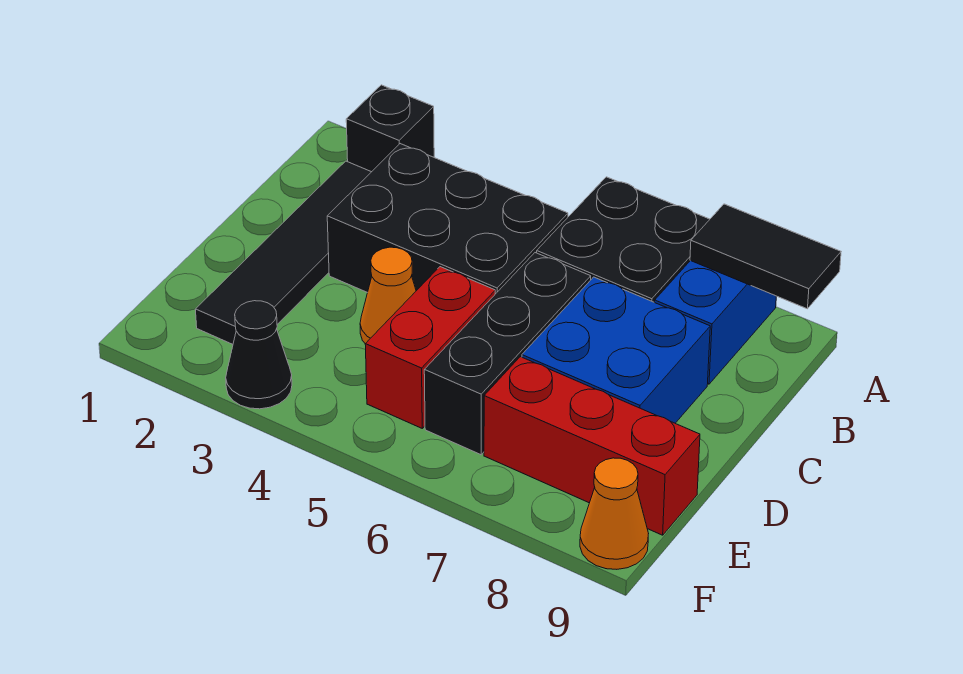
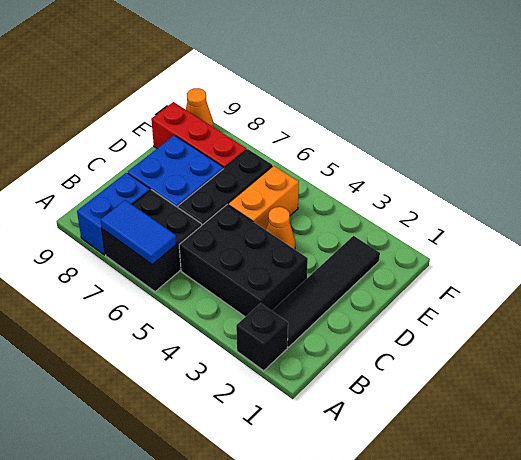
none -> blue tile A6:A7 level 2
black tile A8:A9 level 2 -> none
red brick D5:E5 level 1 -> orange brick D5:E5 level 1
black cone F3 level 1 -> none

